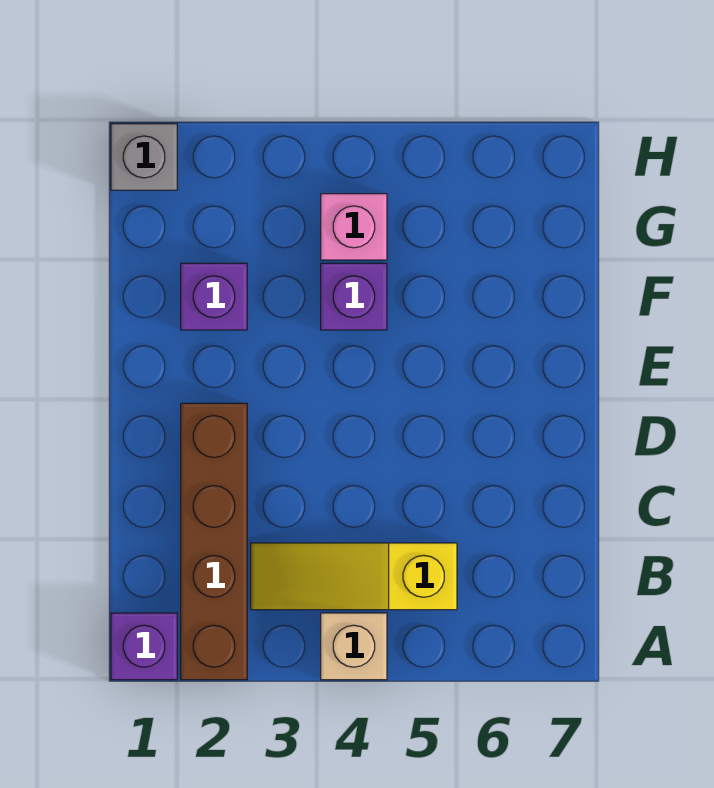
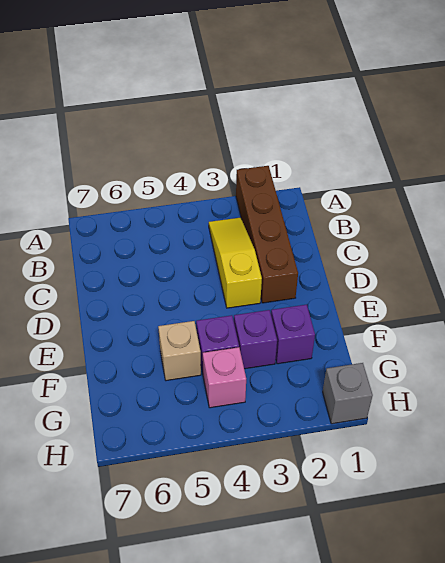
purple brick A1 level 1 -> purple brick F3 level 1
tan brick A4 level 1 -> tan brick F5 level 1
yellow slope B3:B5 level 1 top 5 -> yellow slope B3:D3 level 1 top D

